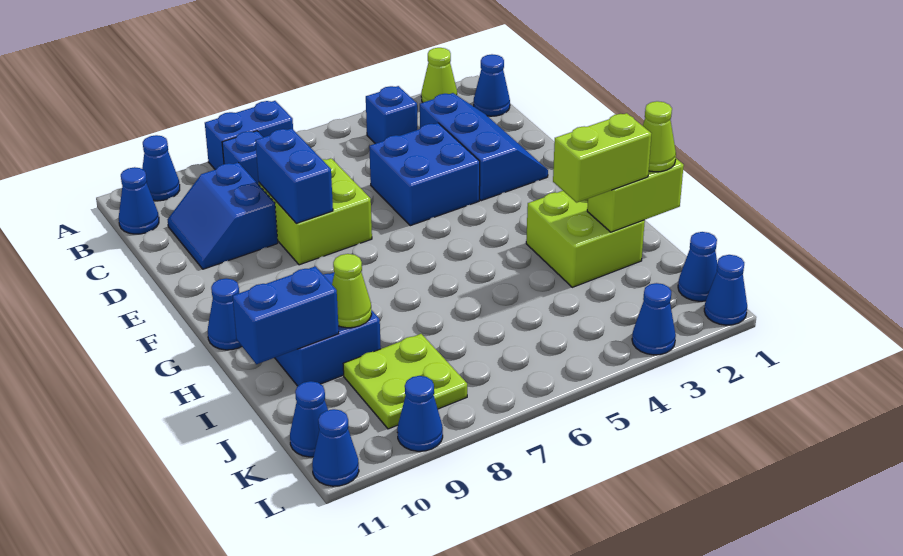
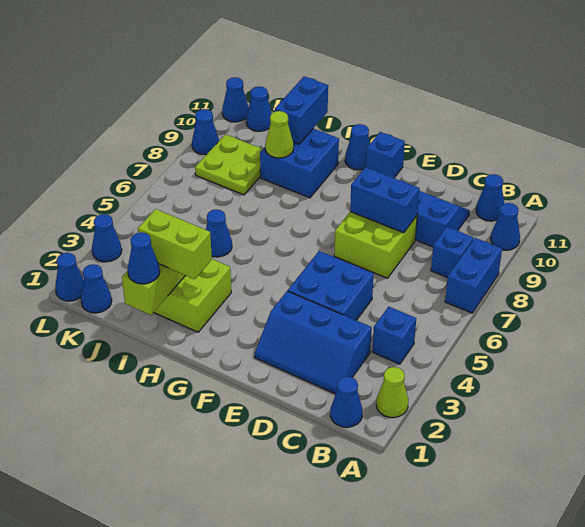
none -> blue brick F11 level 1
lime cone I1 level 3 -> blue cone I1 level 3
lime brick I2:I3 level 3 -> lime brick H2:I2 level 3
none -> blue cone I5 level 1

